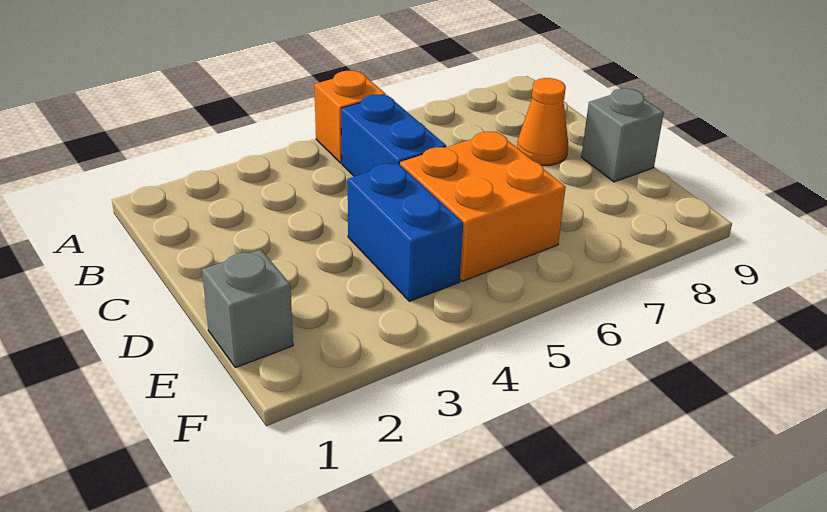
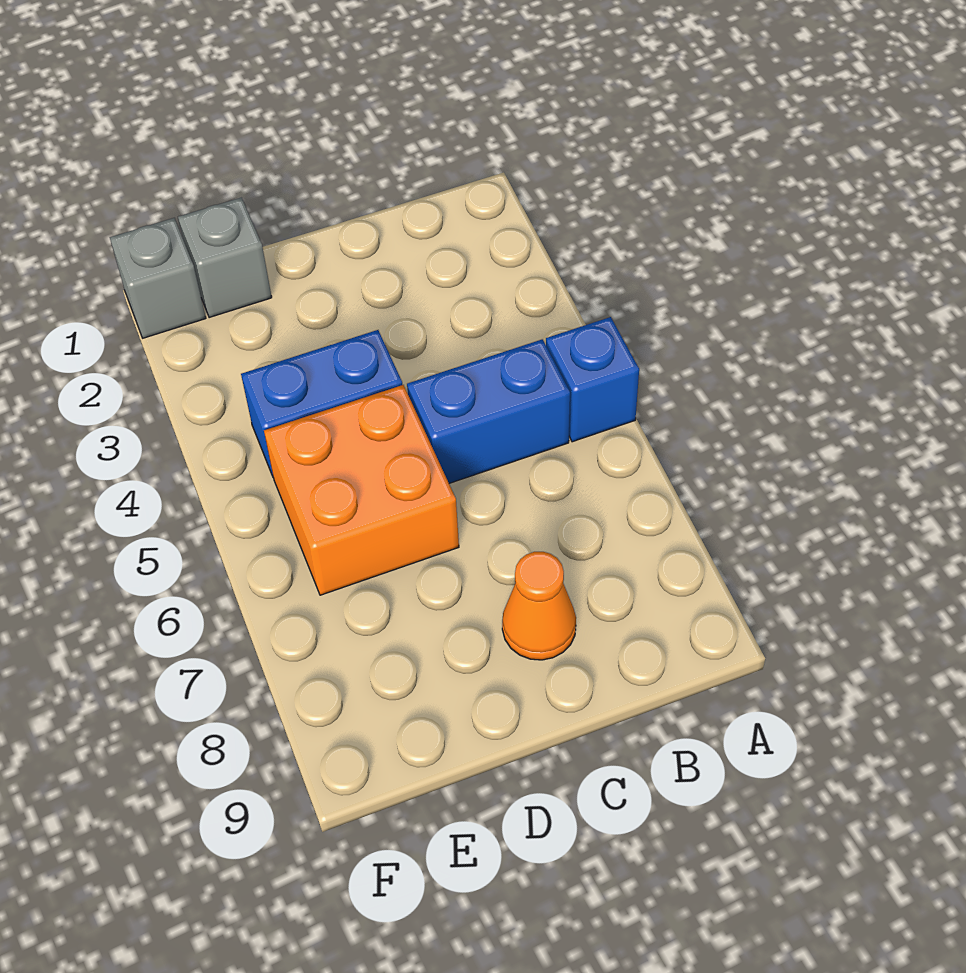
orange brick A5 level 1 -> blue brick A5 level 1
grey brick D9 level 1 -> grey brick F1 level 1

